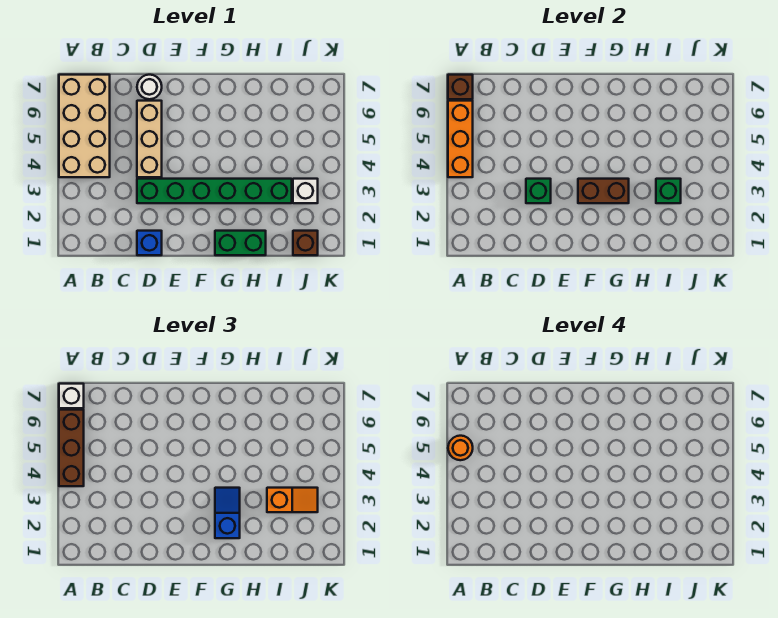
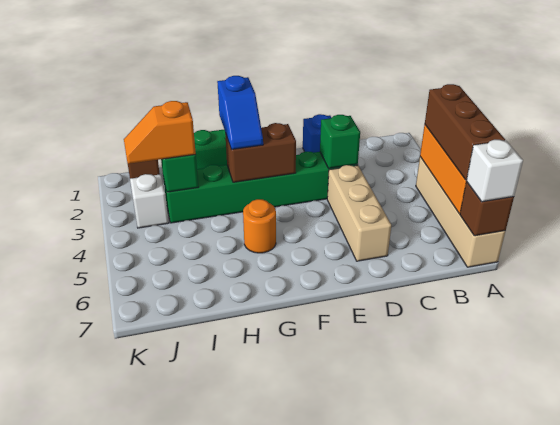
tan brick A4:B7 level 1 -> tan brick A4:A7 level 1
orange round brick A5 level 4 -> orange round brick G5 level 1
white round brick D7 level 1 -> none

